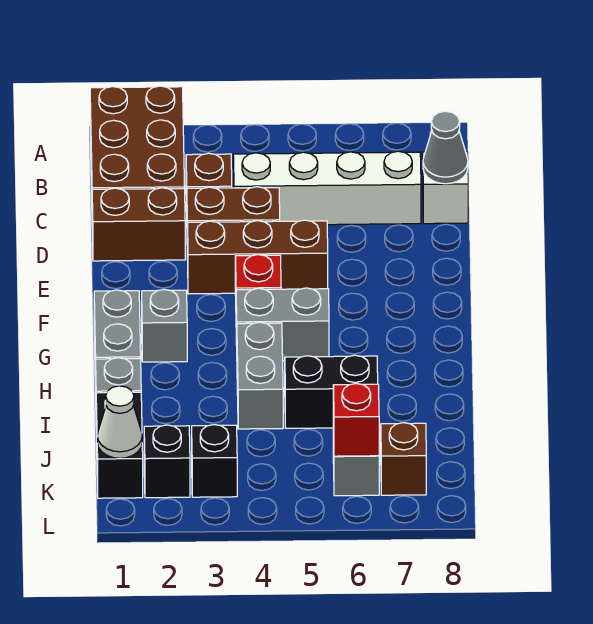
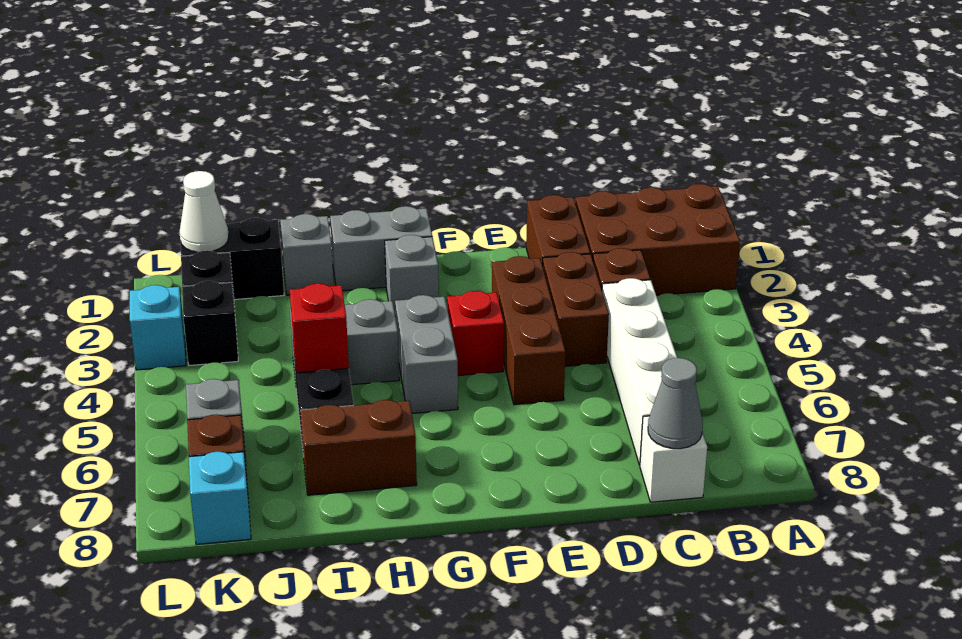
none -> brown brick H7:I7 level 1
red brick K6 level 2 -> red brick I5 level 2
none -> cyan brick K8 level 1
none -> cyan brick L3 level 1

